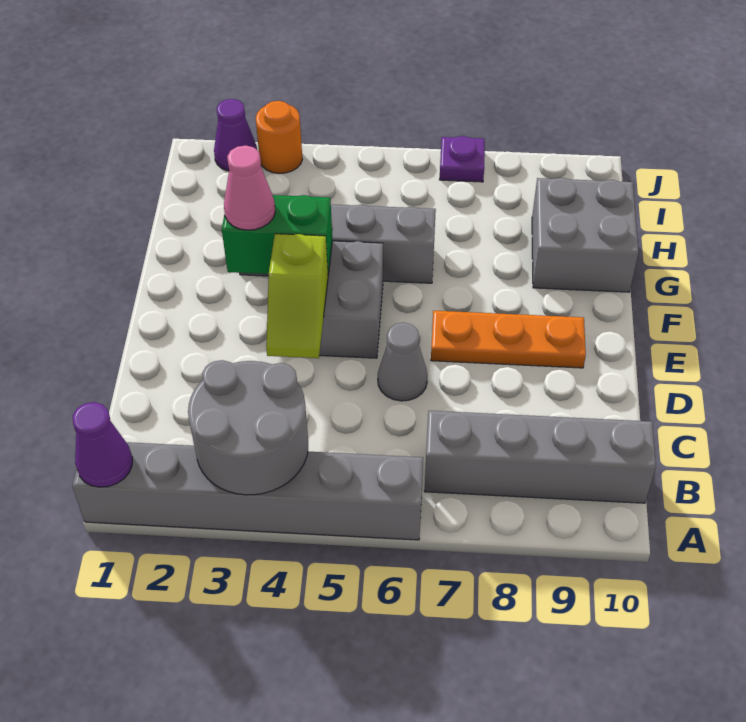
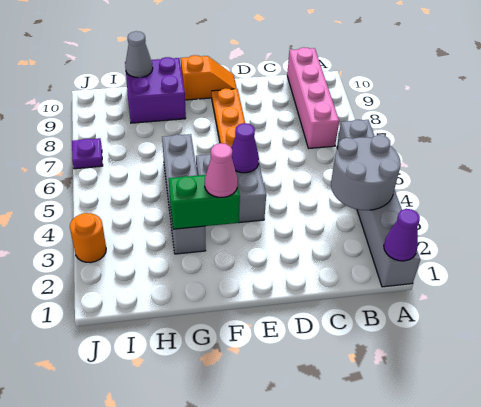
grey brick B7:B10 level 1 -> pink brick B7:B10 level 1
lime slope D4:E4 level 2 top E -> none
grey cone D6 level 1 -> grey cone H10 level 2
none -> orange slope E10:F10 level 1 top F
green brick F3:F4 level 2 -> green brick F3:G3 level 2
grey brick G9:H10 level 1 -> purple brick G9:H10 level 1
purple cone J2 level 1 -> purple cone E5 level 2

